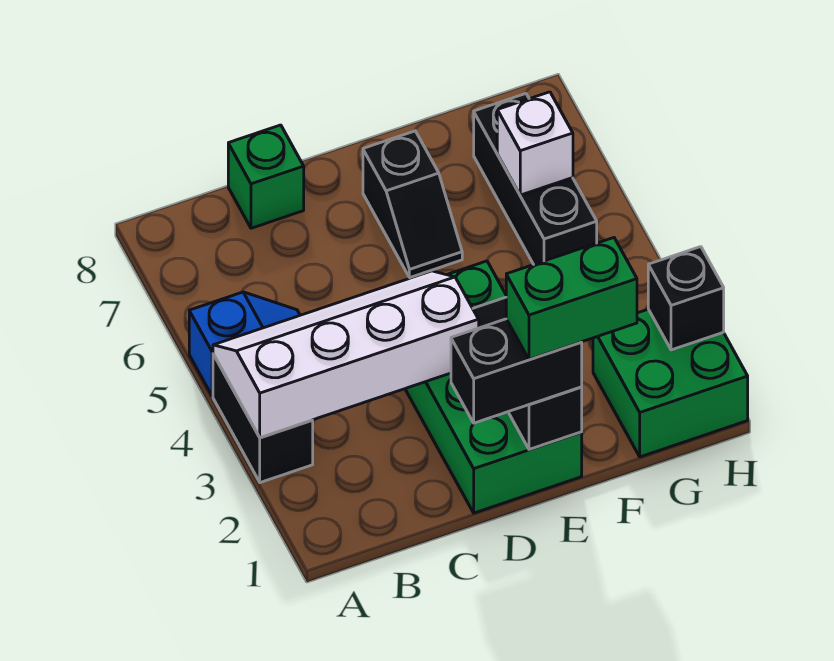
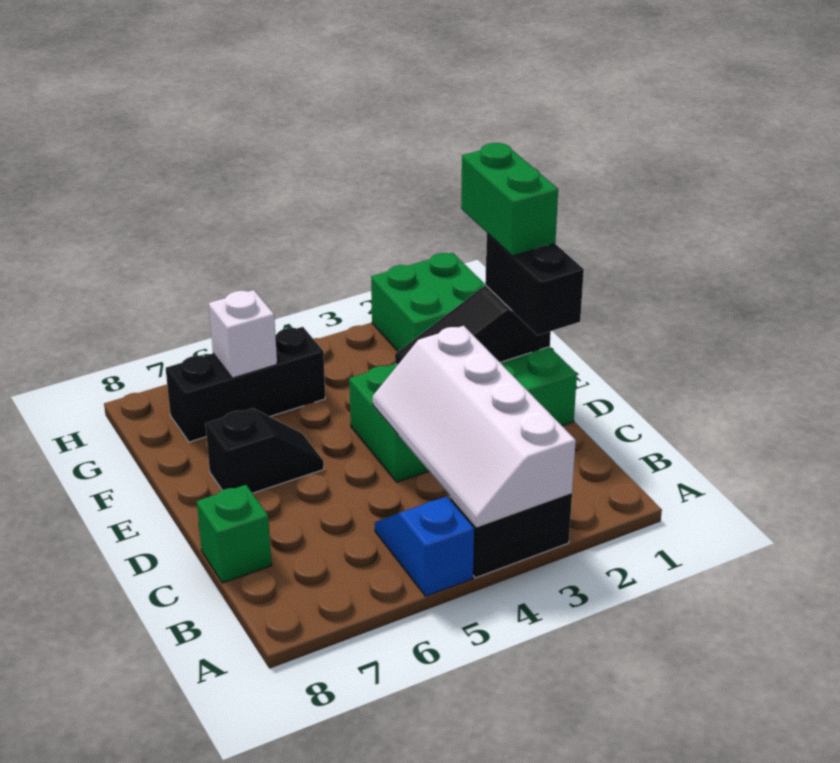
black brick H2 level 2 -> none

